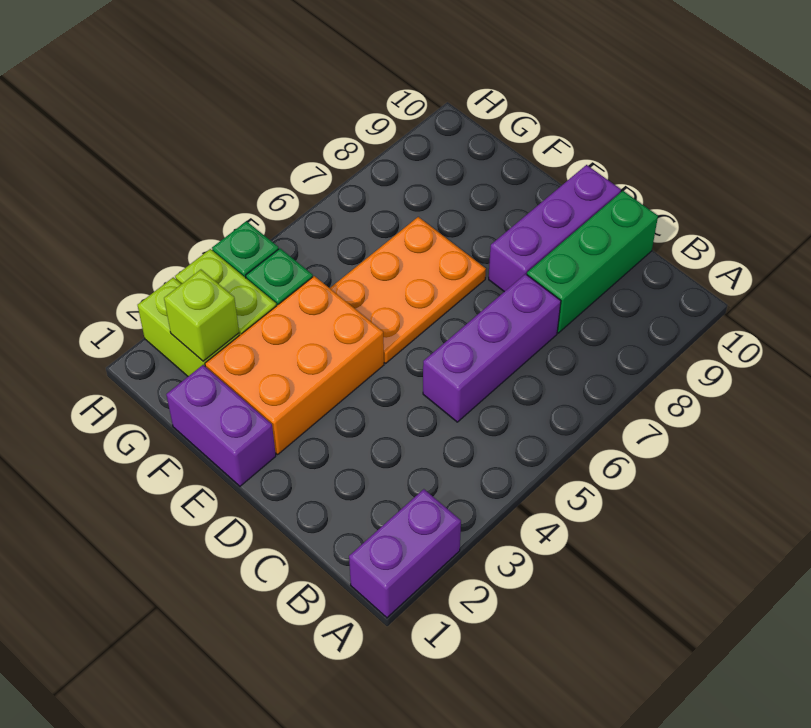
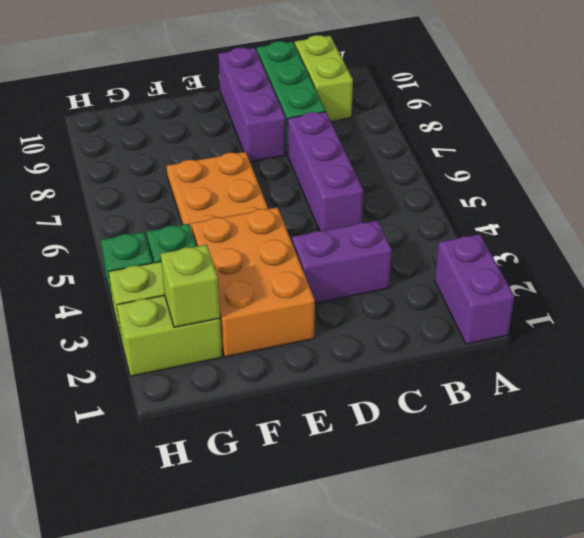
none -> lime brick B9:B10 level 1
purple brick E1:F1 level 1 -> purple brick C3:D3 level 1

